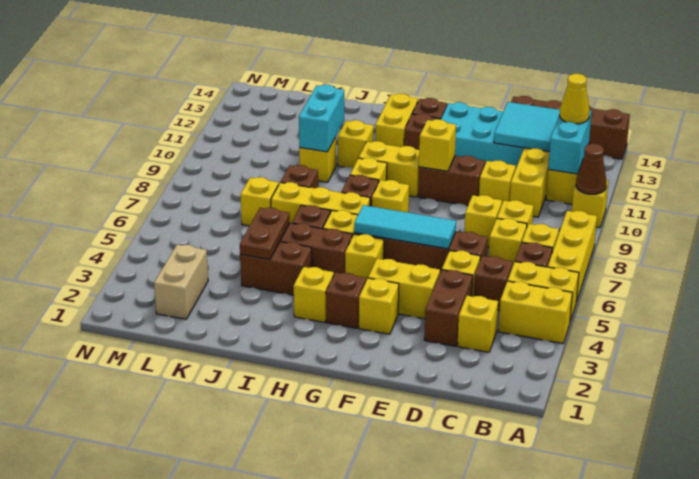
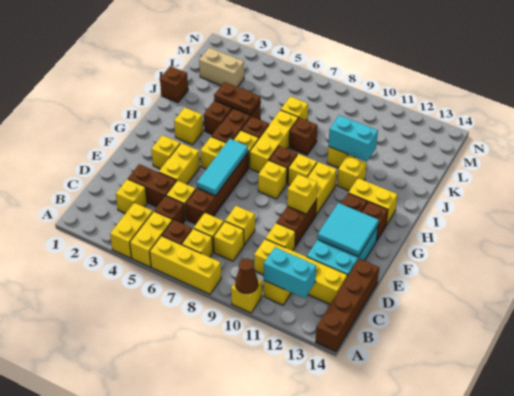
yellow cone B12 level 3 -> none
cyan tile C12:D13 level 2 -> cyan tile E12:F13 level 2
brown brick G3 level 1 -> brown brick J1 level 1

